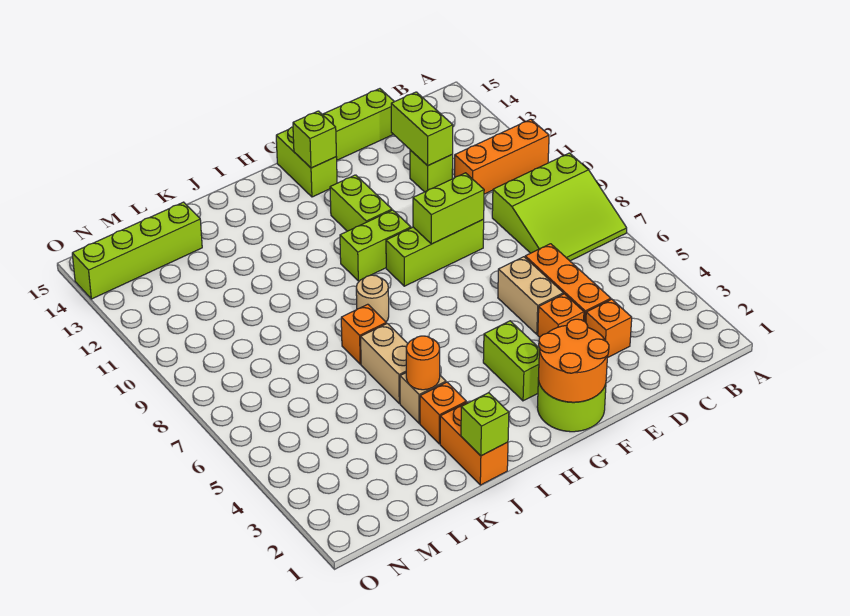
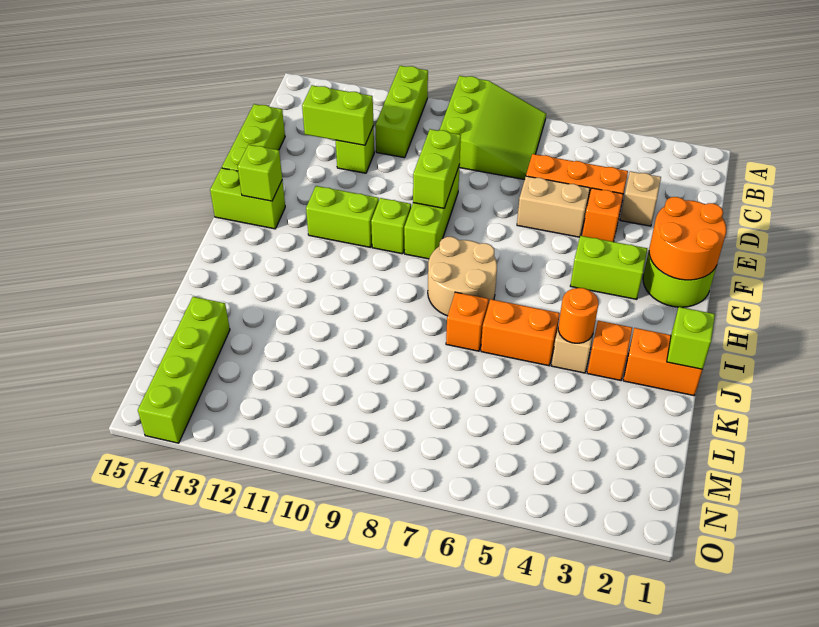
orange brick A11:C11 level 1 -> lime brick A11:C11 level 1
orange brick D3 level 1 -> tan brick D3 level 1
lime brick G10:H10 level 1 -> lime brick G10 level 1
tan round brick I8 level 1 -> tan round brick H7:I8 level 1
tan brick J5:J6 level 1 -> orange brick J5:J6 level 1

